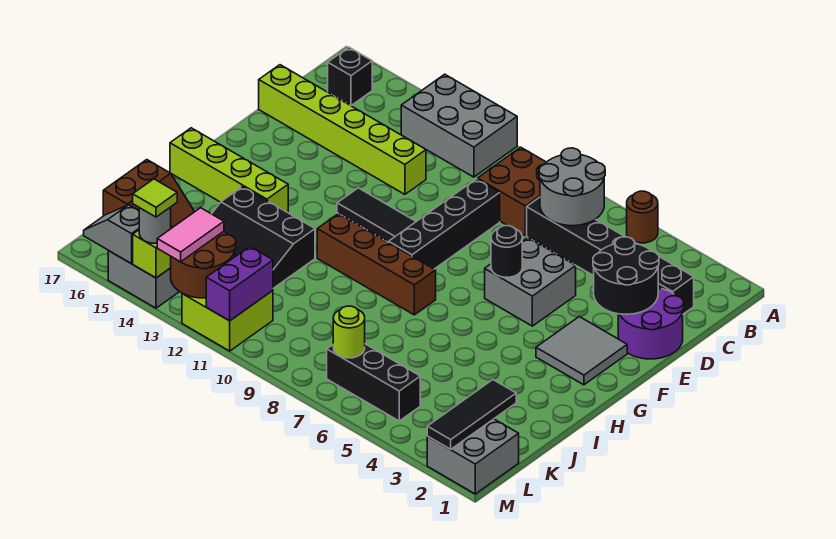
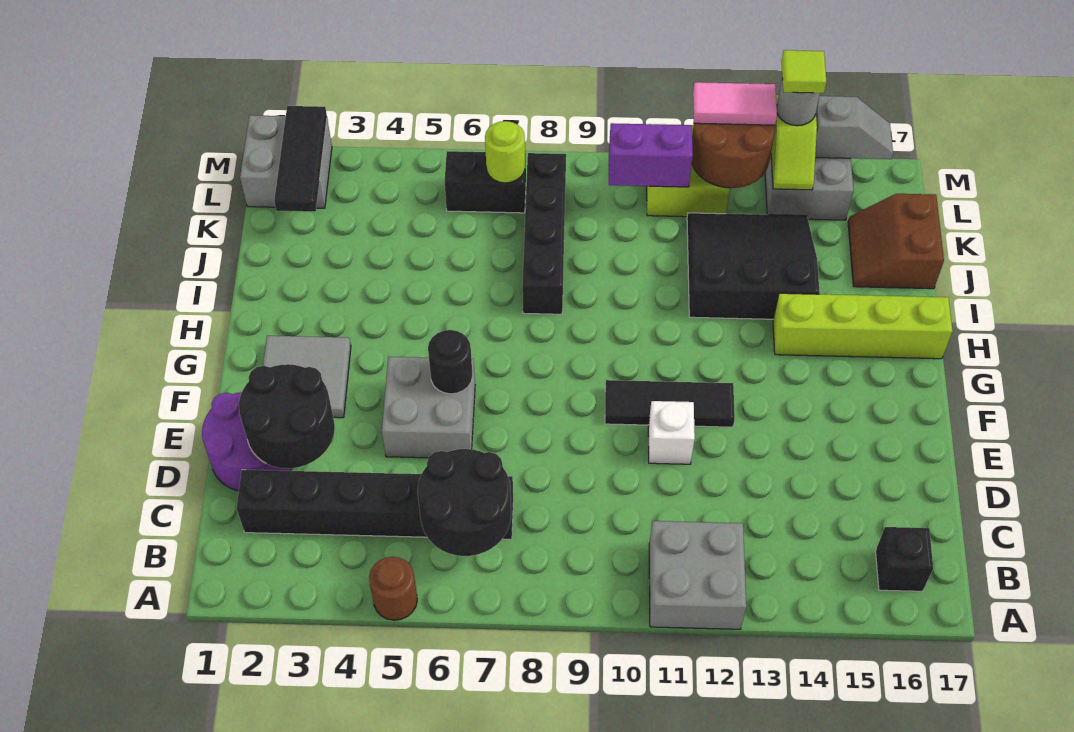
grey brick A11:B13 level 1 -> grey brick A11:B12 level 1
grey round brick B6:C7 level 2 -> black round brick B6:C7 level 2
brown brick B8:C9 level 1 -> none
black brick D9:G9 level 1 -> black brick I8:L8 level 1
lime brick D12:D17 level 1 -> none
none -> white brick E11 level 1
brown brick H8:H11 level 1 -> none
black brick L5:L7 level 1 -> black brick L6:L7 level 1
purple brick L11:M11 level 2 -> purple brick L10:L11 level 2
pink tile L13:M13 level 3 -> pink tile M12:M13 level 3

